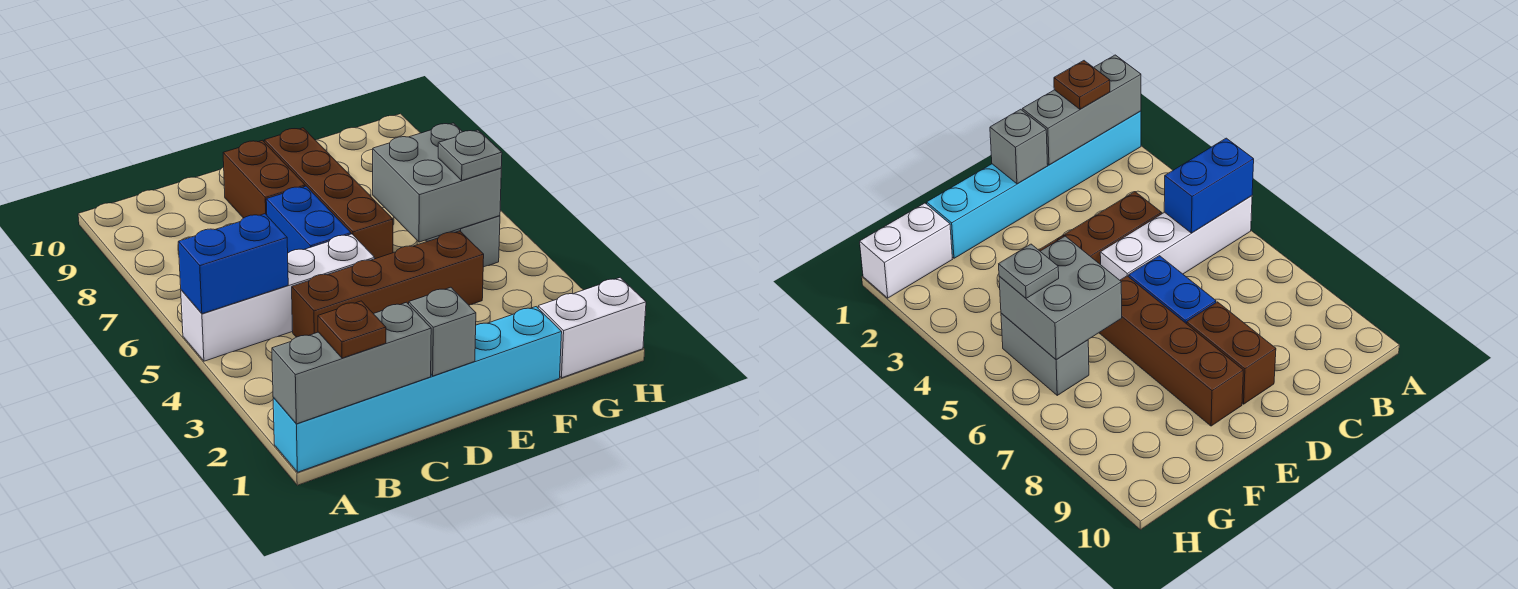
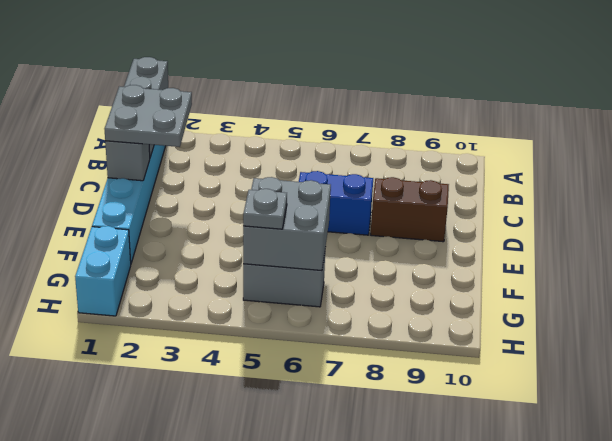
white brick A5:D5 level 1 -> none
blue brick A5:B5 level 2 -> none
brown plate B1 level 3 -> none
none -> grey plate C1:D2 level 3
brown brick C4:F4 level 1 -> none
brown brick E6:E9 level 1 -> none
white brick G1:H1 level 1 -> cyan brick G1:H1 level 1

